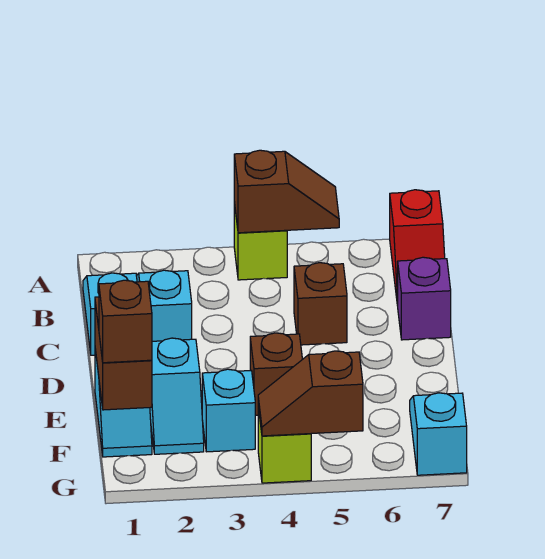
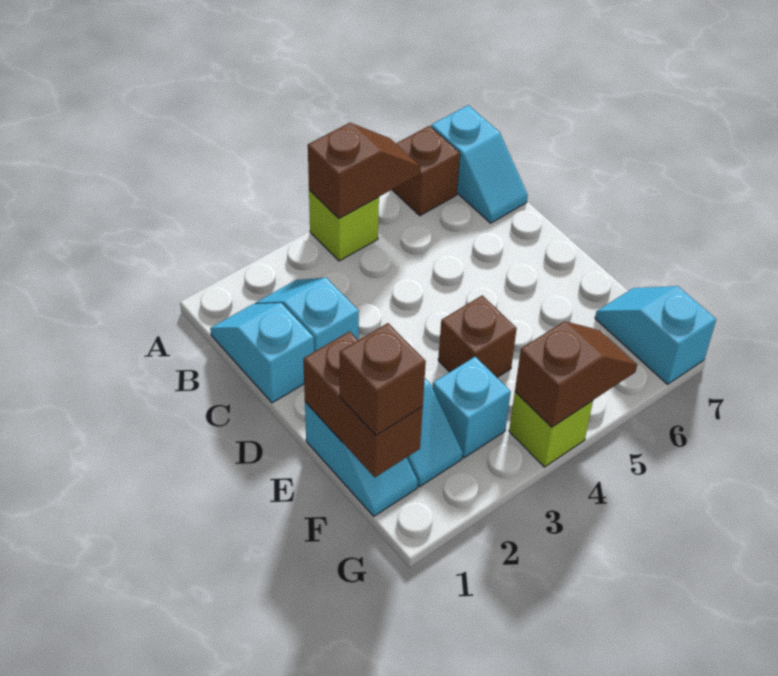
red slope A7:B7 level 1 top A -> cyan slope A7:B7 level 1 top A
brown brick C5 level 1 -> brown brick A6 level 1
purple brick C7 level 1 -> none
brown slope G4:G5 level 2 top 5 -> brown slope G4:G5 level 2 top 4

